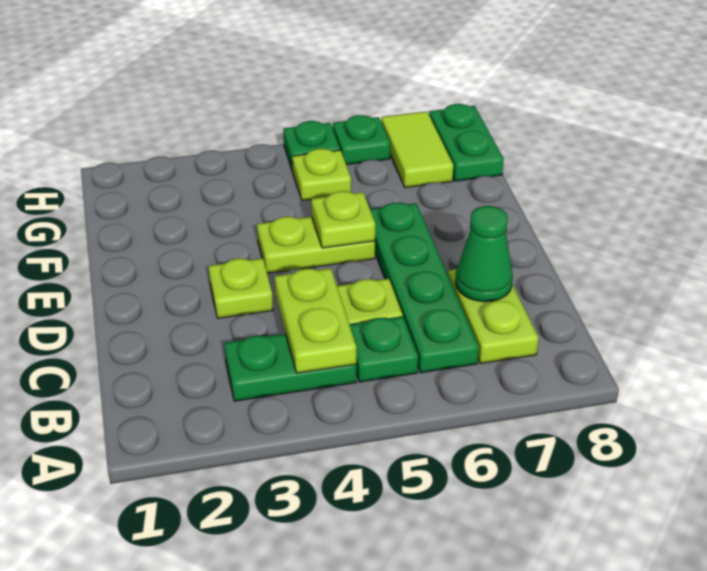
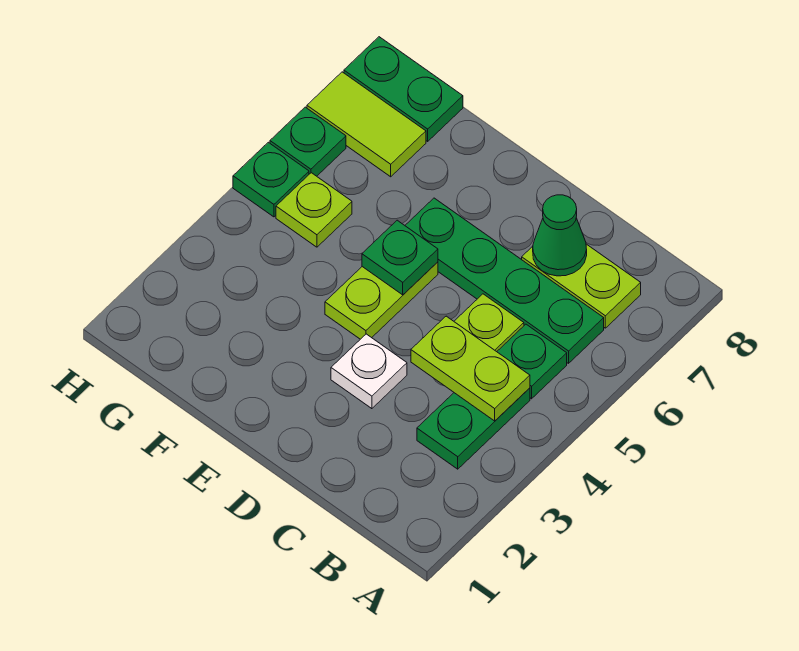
lime plate D3 level 1 -> white plate D3 level 1
lime plate E5 level 2 -> green plate E5 level 2

